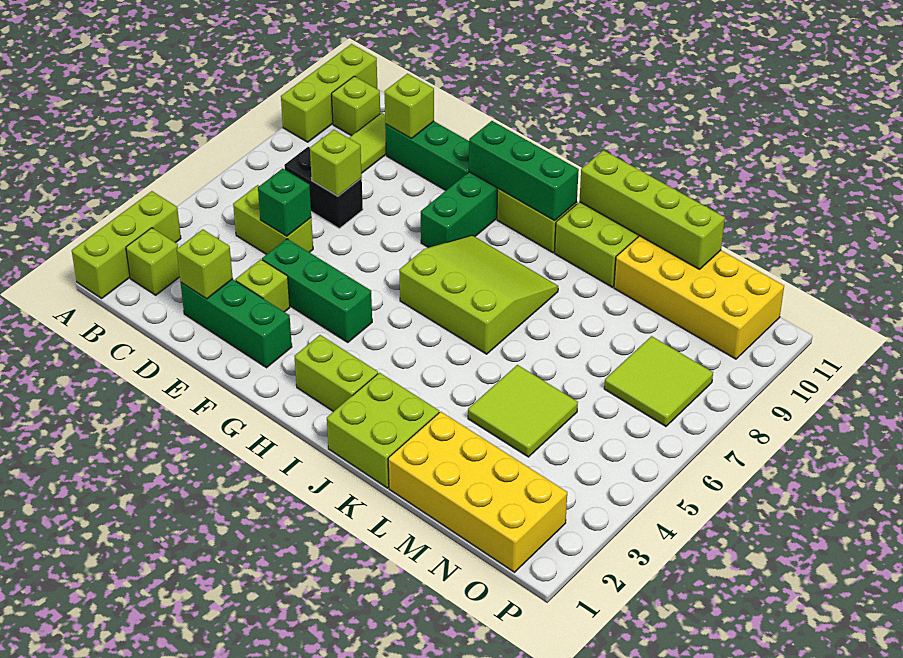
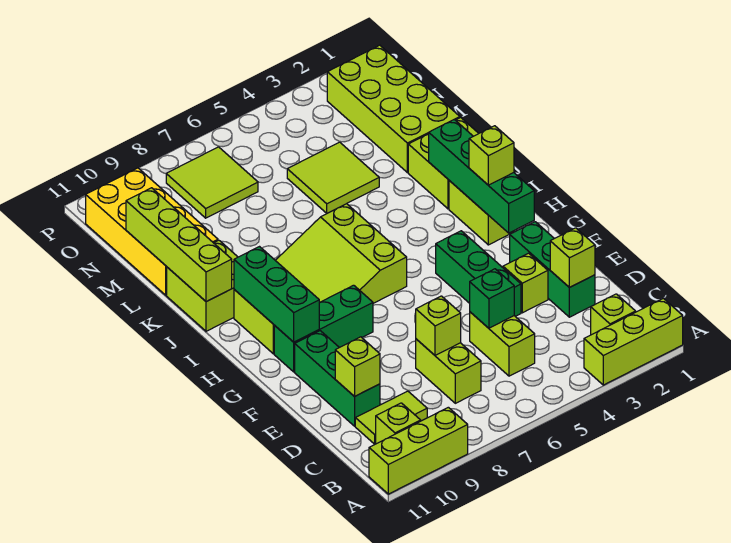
black brick C7:D7 level 1 -> lime brick C7:D7 level 1
none -> green brick G2:J2 level 2
none -> lime brick H2 level 3
yellow brick L1:O2 level 1 -> lime brick L1:O2 level 1

